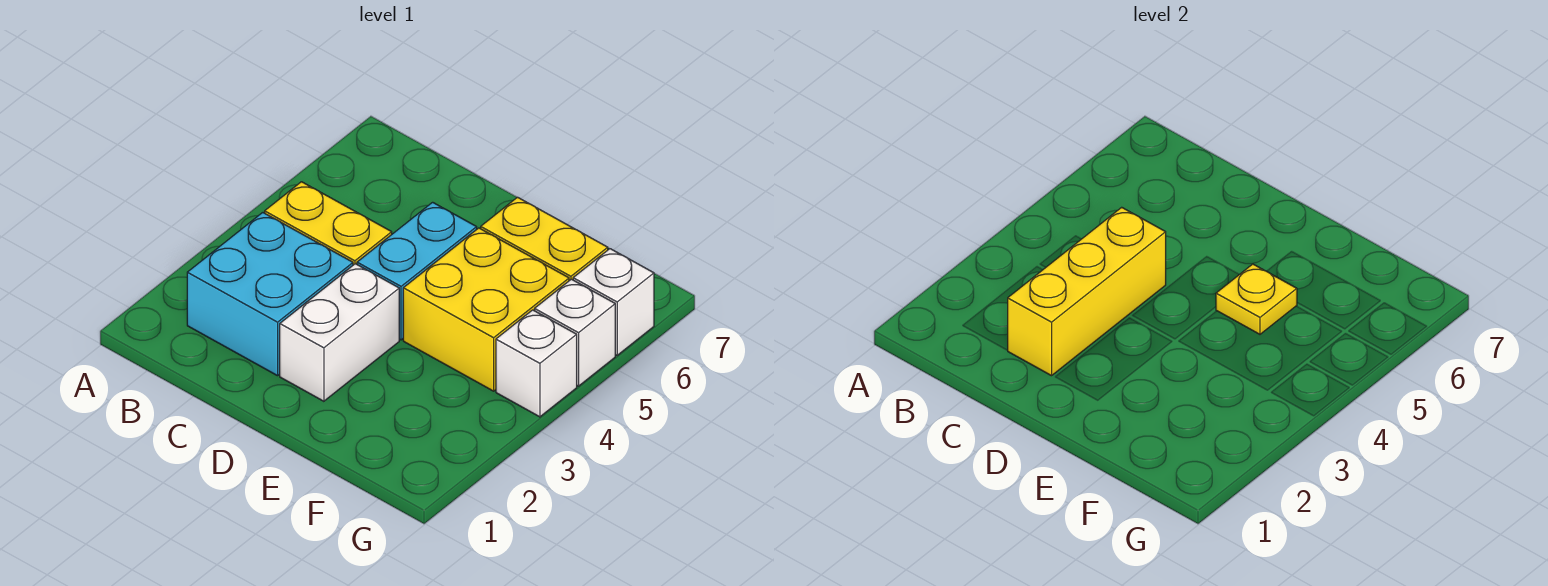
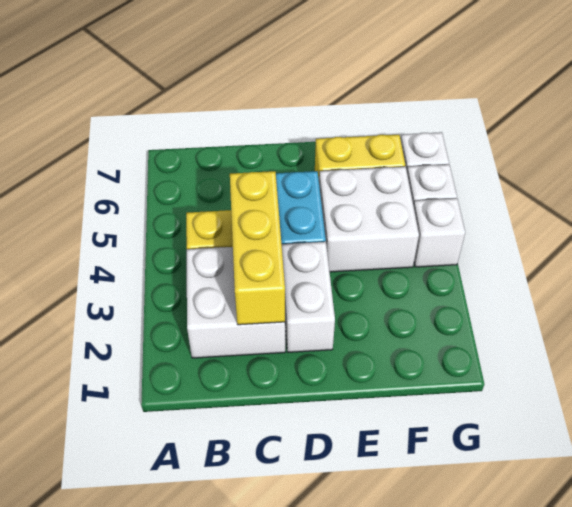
cyan brick B2:C3 level 1 -> white brick B2:C3 level 1
yellow brick E4:F5 level 1 -> white brick E4:F5 level 1
yellow plate E5 level 2 -> none

